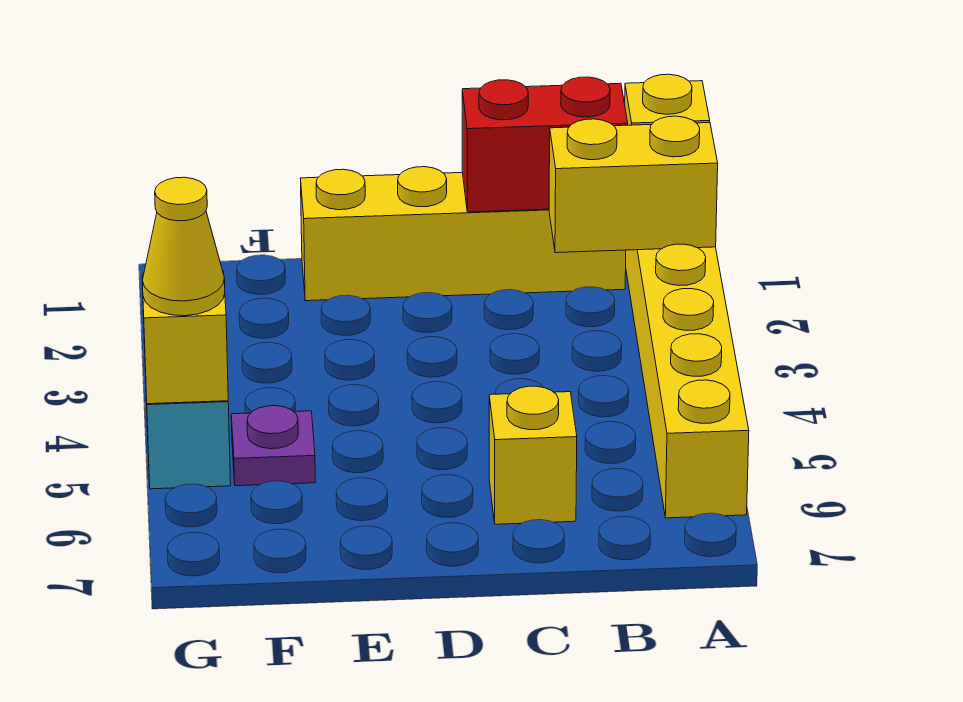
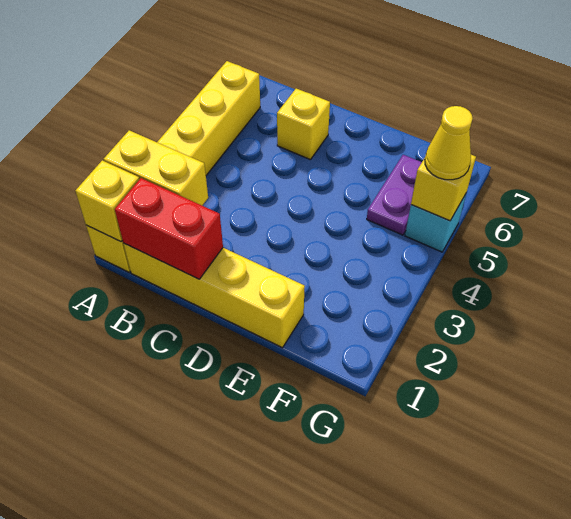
purple plate F5 level 1 -> purple plate F5:F6 level 1

